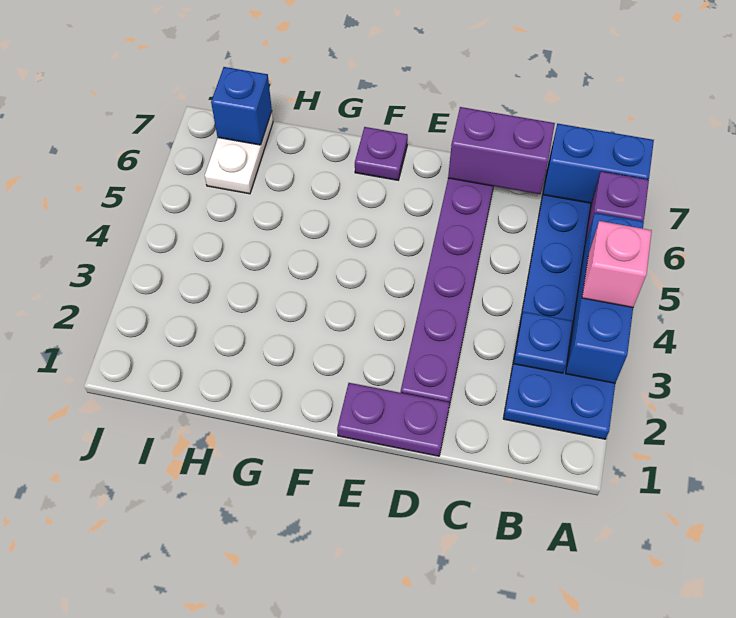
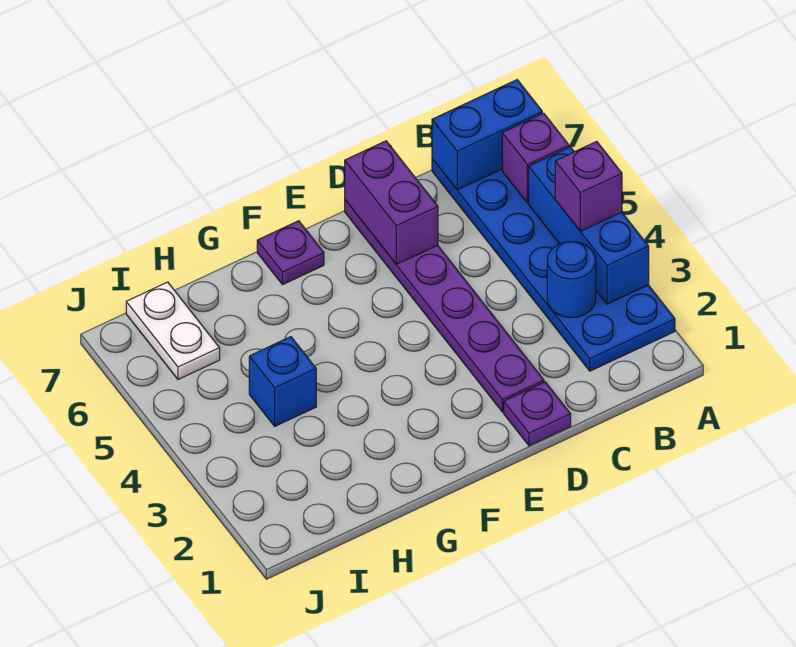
pink brick A4 level 3 -> purple brick A4 level 3
blue plate B3 level 2 -> blue round brick B3 level 2
purple brick C7:D7 level 2 -> purple brick D6:D7 level 2
purple plate D1:E1 level 1 -> purple plate D1 level 1
blue brick I7 level 2 -> blue brick H4 level 1

